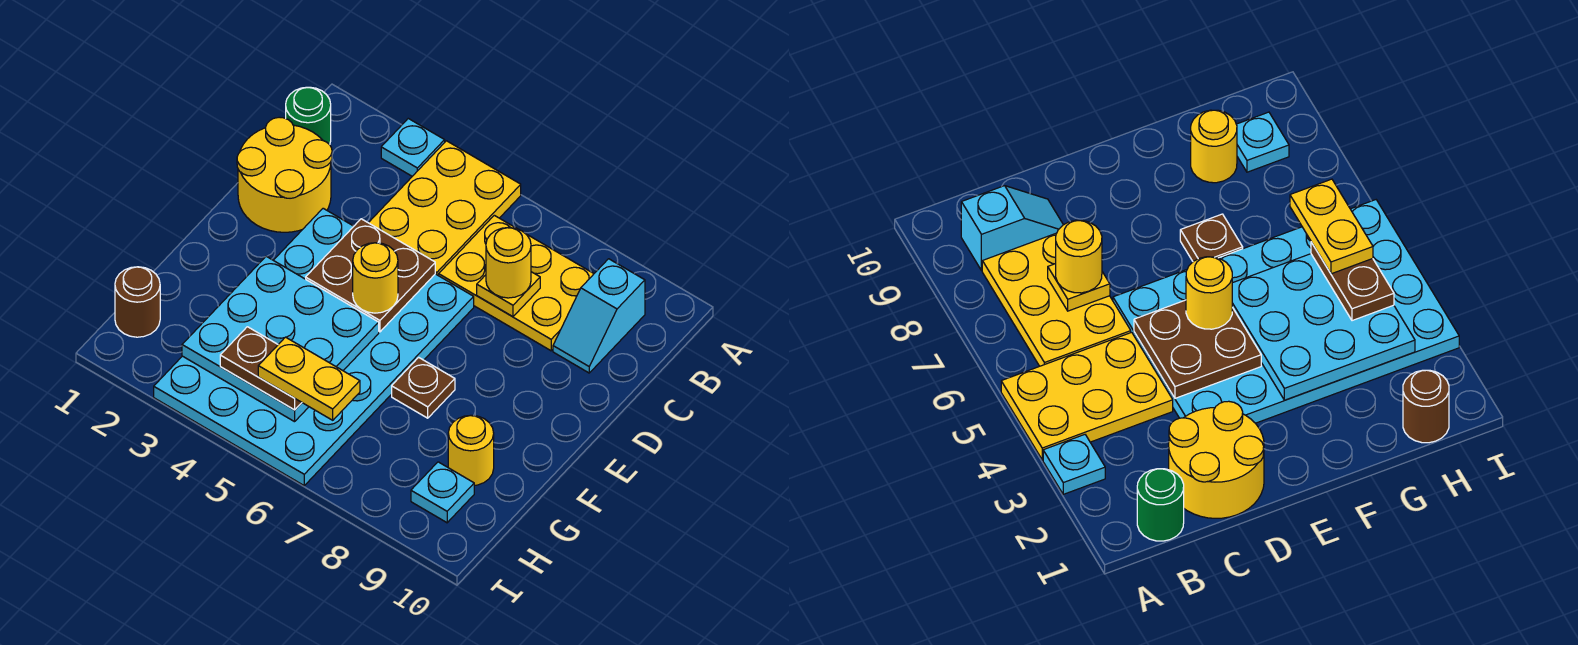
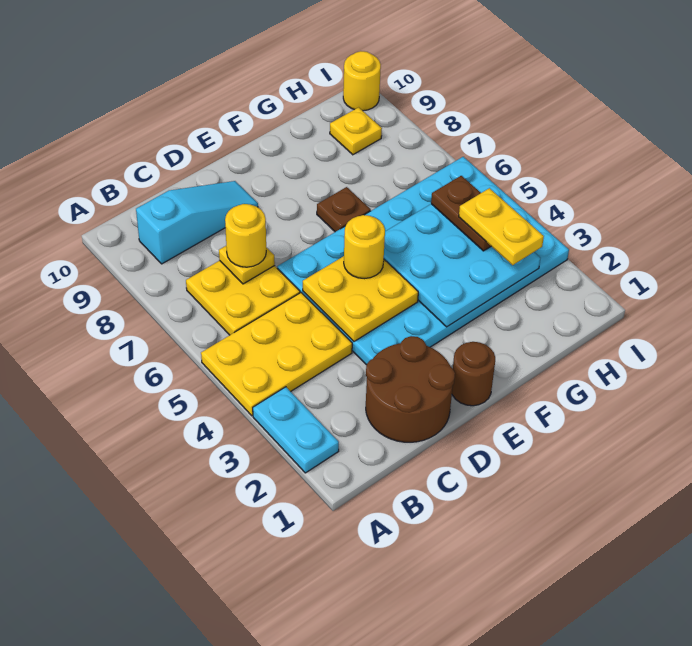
cyan plate A3 level 1 -> cyan plate A2:A3 level 1
green round brick B1 level 1 -> none
yellow plate B6:C8 level 1 -> yellow plate B6:C7 level 1
cyan slope B9:C9 level 1 top B -> cyan slope B9:D9 level 1 top B
yellow round brick C1:D2 level 1 -> brown round brick C1:D2 level 1
brown plate D4:E5 level 2 -> yellow plate D4:E5 level 2
yellow round brick G9 level 1 -> yellow round brick I10 level 1
brown round brick H1 level 1 -> brown round brick E1 level 1
yellow plate H5:H6 level 4 -> yellow plate H3:H4 level 4
cyan plate H9 level 1 -> yellow plate H9 level 1

